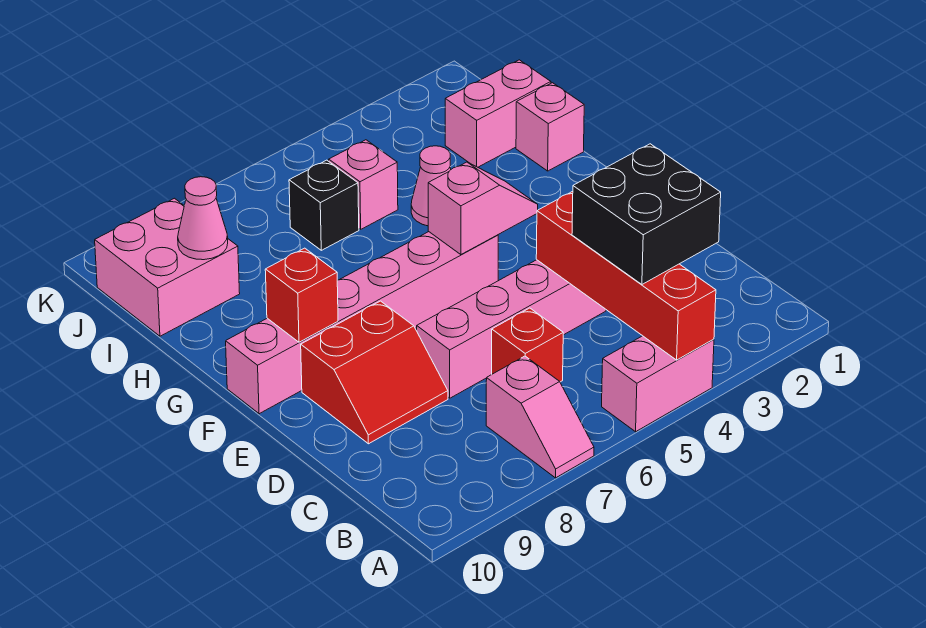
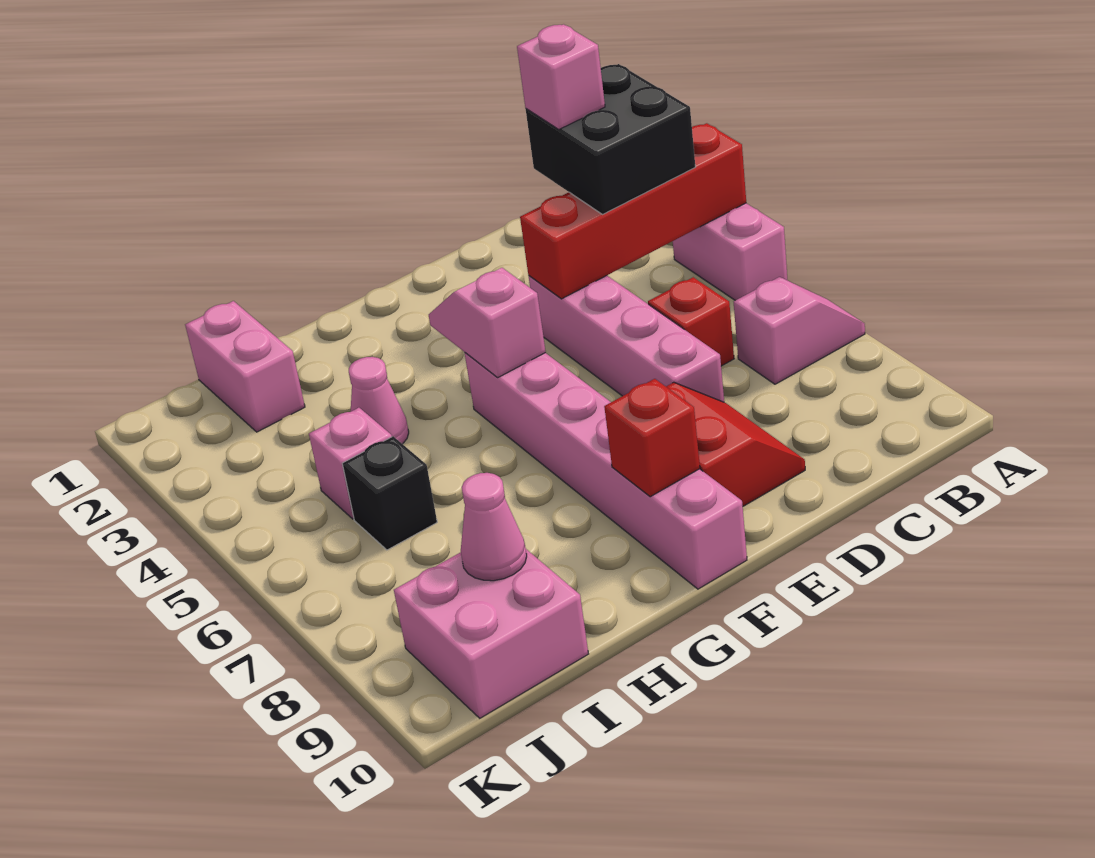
pink brick H1 level 1 -> pink brick C3 level 4

